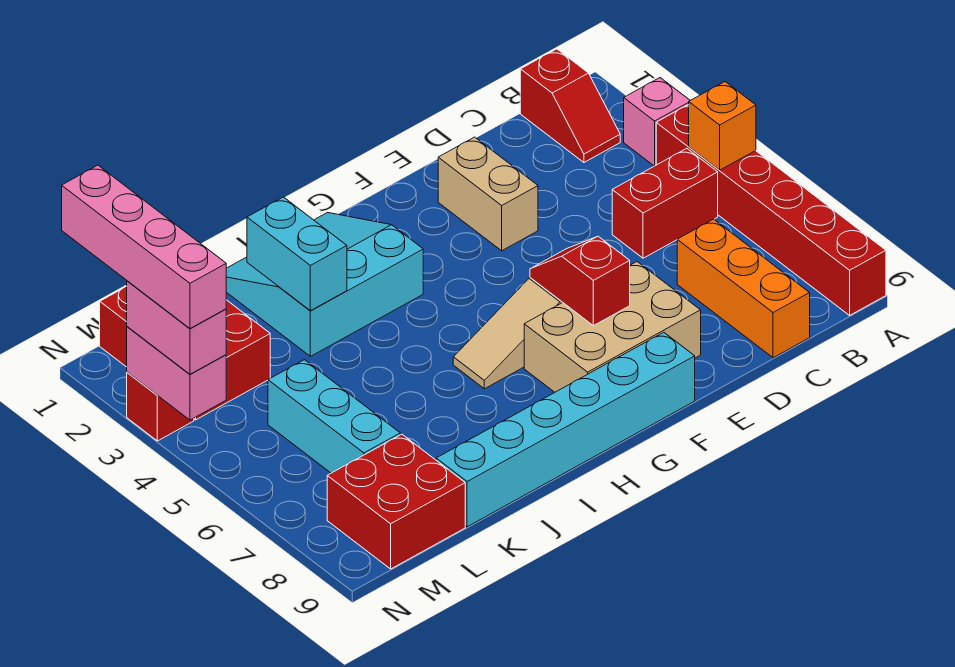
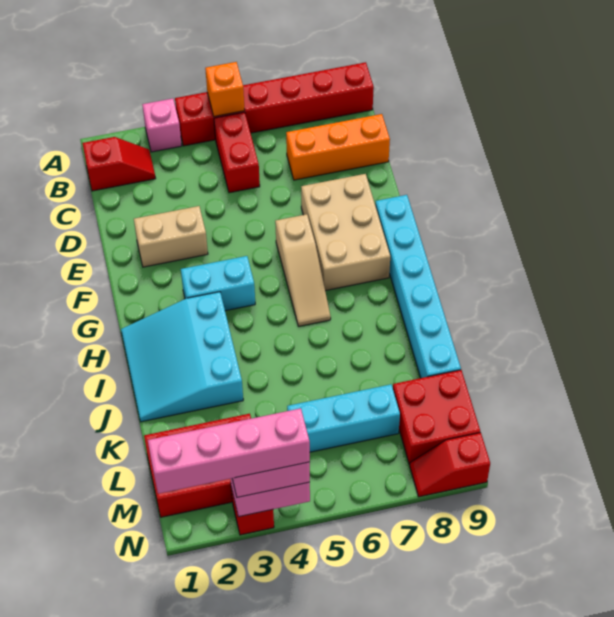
red slope F6:F7 level 2 top 7 -> red slope N8:N9 level 1 top 9
cyan brick J2:J3 level 2 -> cyan brick G3:G4 level 1

